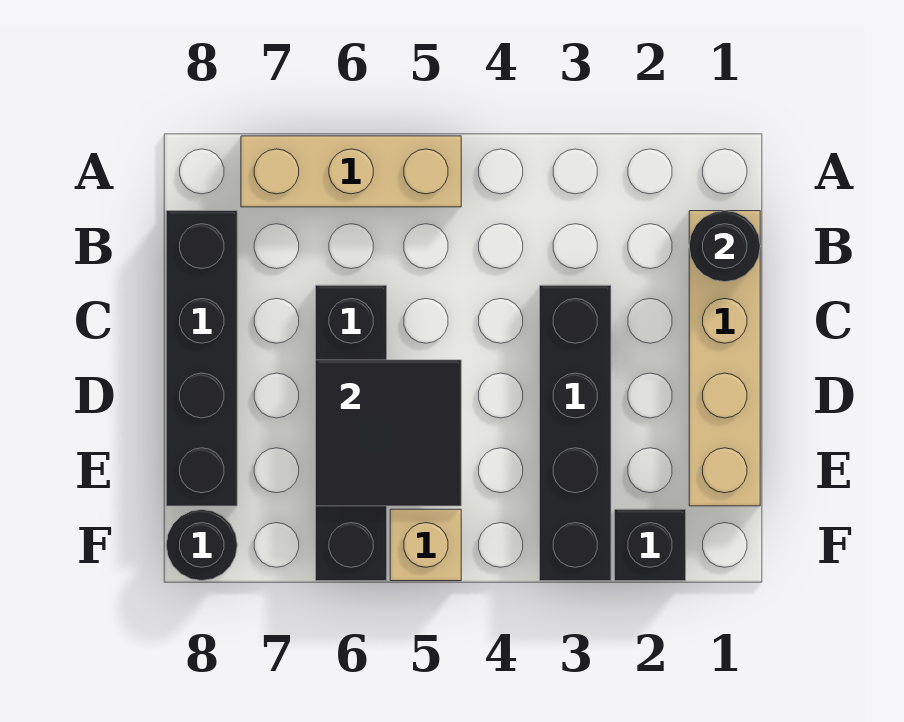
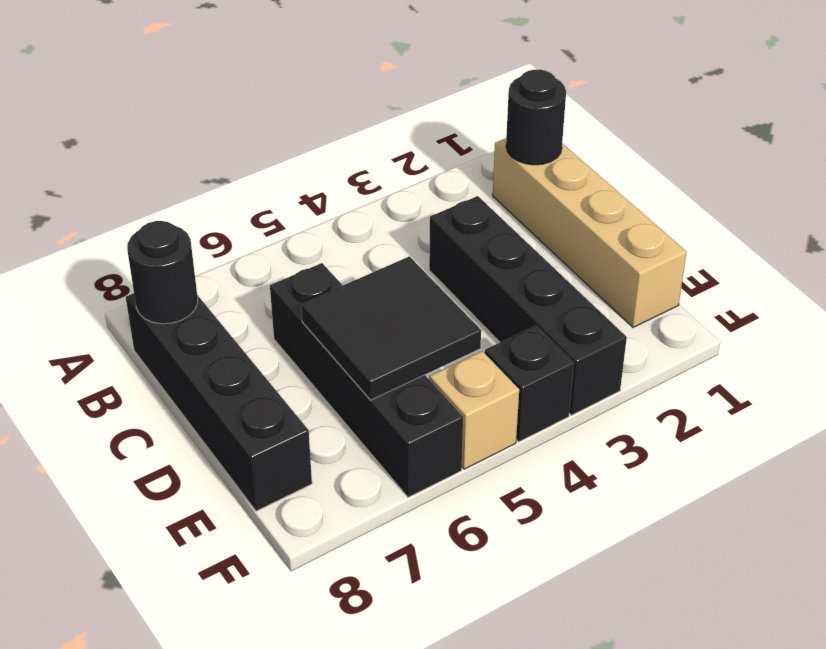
tan brick A5:A7 level 1 -> none
black brick F2 level 1 -> black brick F4 level 1
black round brick F8 level 1 -> black round brick B8 level 2

